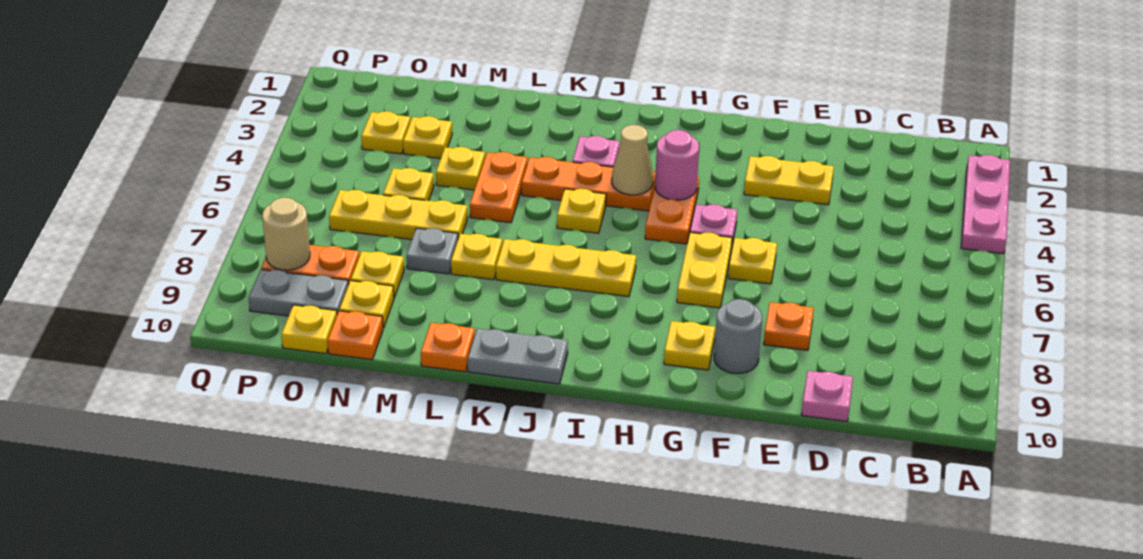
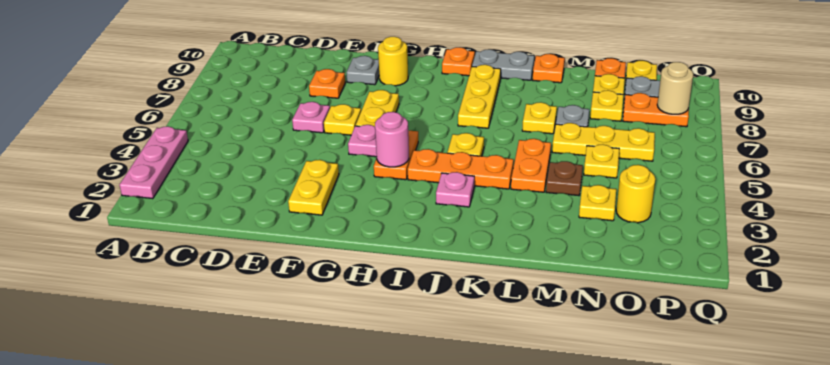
pink plate D10 level 1 -> pink plate E6 level 1
yellow plate E3:F3 level 1 -> yellow plate F2:F3 level 1
grey round brick F9 level 1 -> grey plate F9 level 1
yellow plate G9 level 1 -> yellow round brick G9 level 1
tan cone I4 level 2 -> none
yellow plate I7:K7 level 1 -> yellow plate J7:J9 level 1
none -> orange plate I10 level 1
yellow plate M4 level 1 -> brown plate M4 level 1
yellow plate O3 level 1 -> yellow round brick O3 level 1

